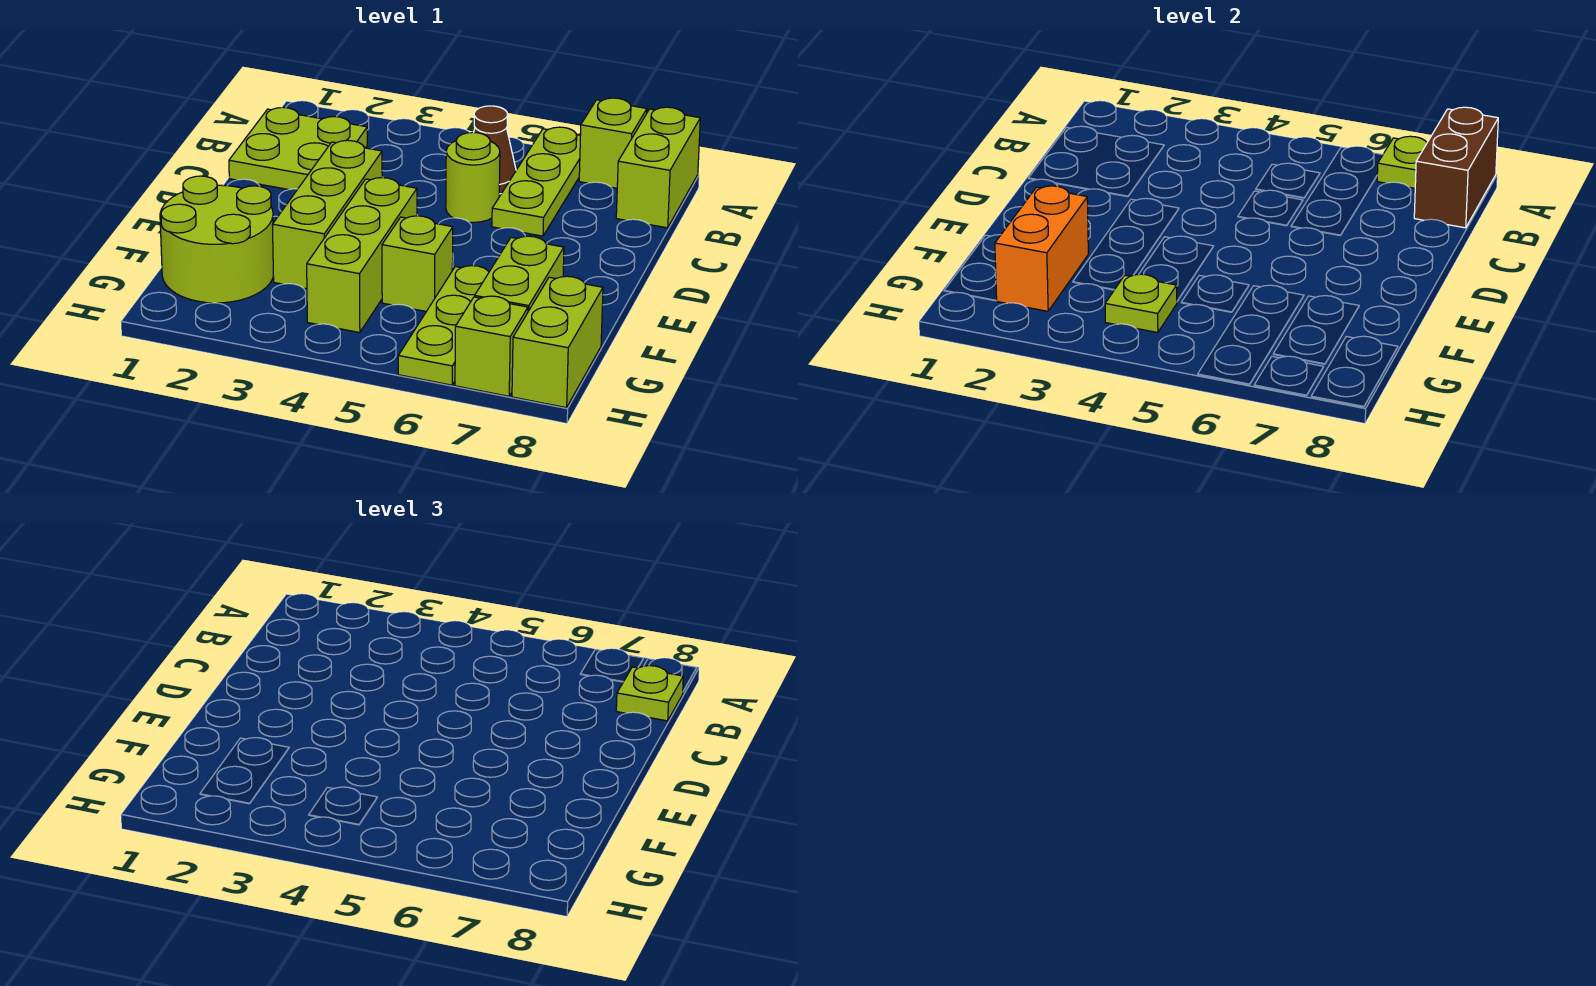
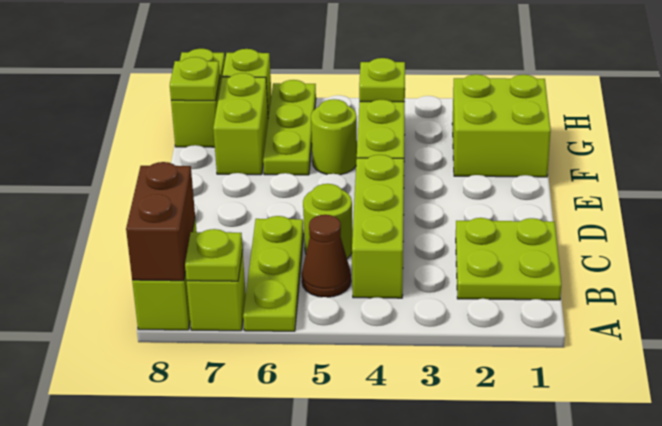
lime plate B8 level 3 -> lime plate G8 level 2
lime brick D3:F3 level 1 -> lime brick B4:D4 level 1
lime round brick F1:G2 level 1 -> lime brick F1:G2 level 1
orange brick F2:G2 level 2 -> none
lime brick F5 level 1 -> lime round brick F5 level 1

